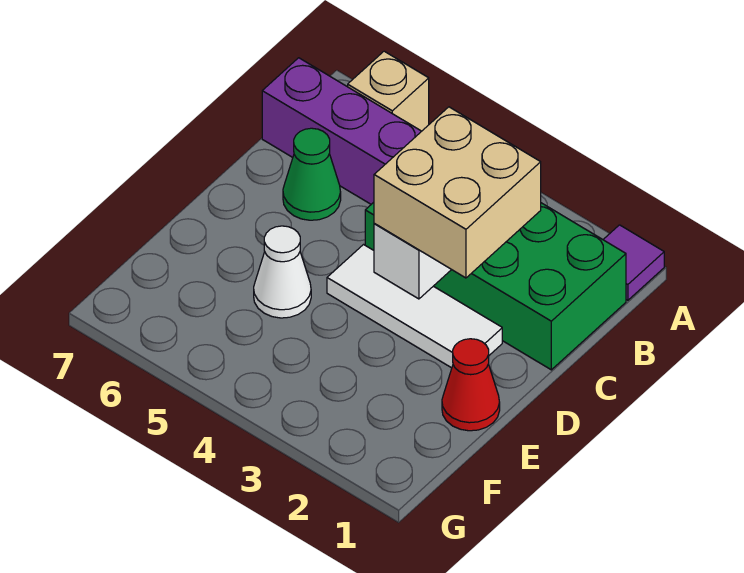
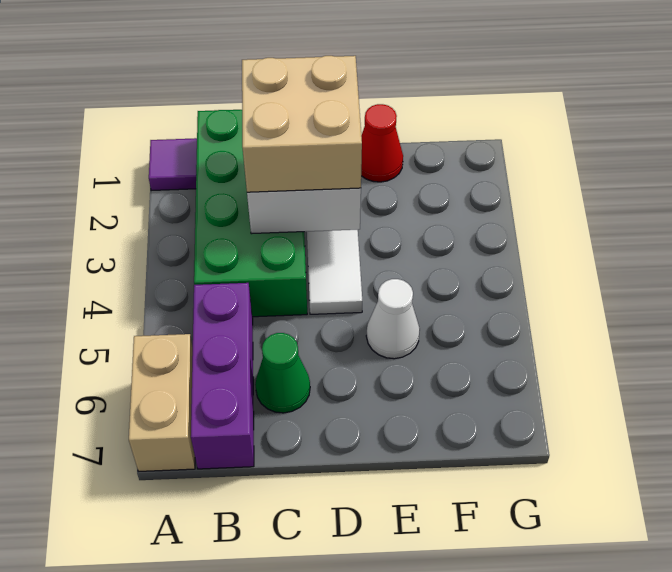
tan brick A6 level 1 -> tan brick A6:A7 level 1

